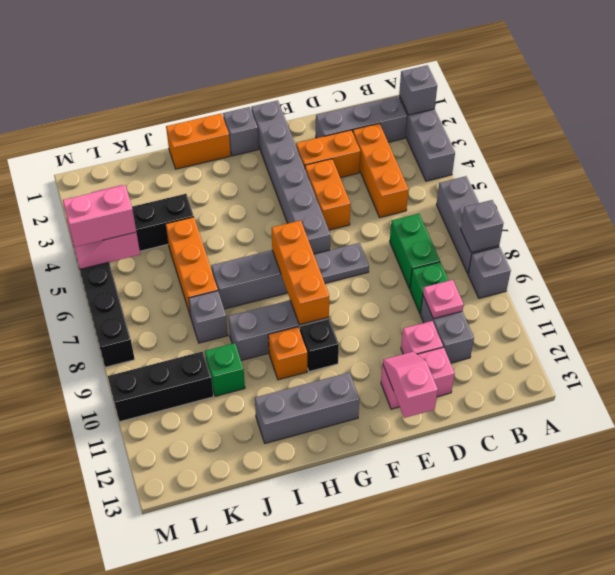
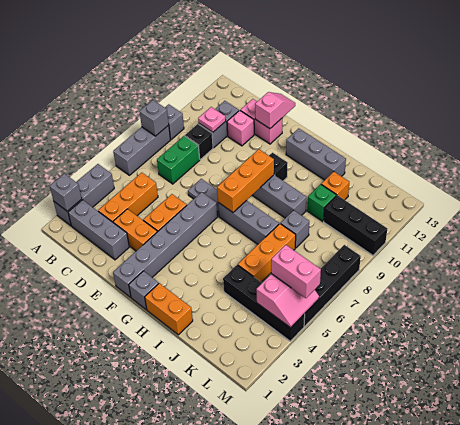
green brick C9 level 1 -> black brick C9 level 1
pink slope E12:E13 level 2 top 13 -> pink slope E12:E13 level 2 top 12
orange brick H10 level 1 -> orange brick J11 level 1

